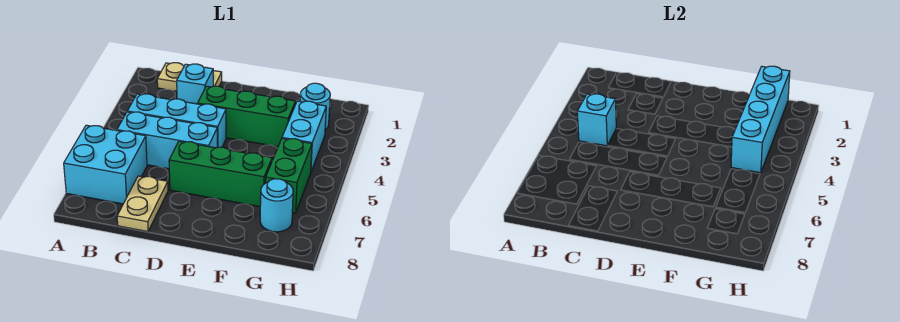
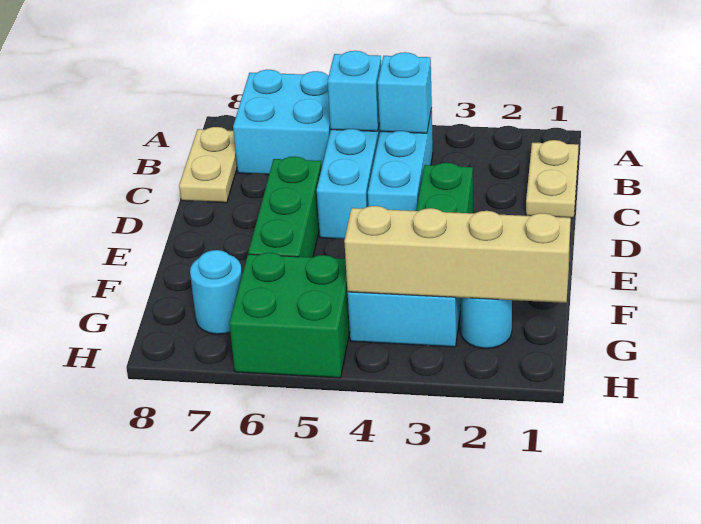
cyan brick C2 level 1 -> cyan brick B5 level 2
tan plate C7:C8 level 1 -> tan plate B8:C8 level 1
cyan brick G1:G4 level 2 -> tan brick G1:G4 level 2
green brick G5:G6 level 1 -> green brick G5:H6 level 1

